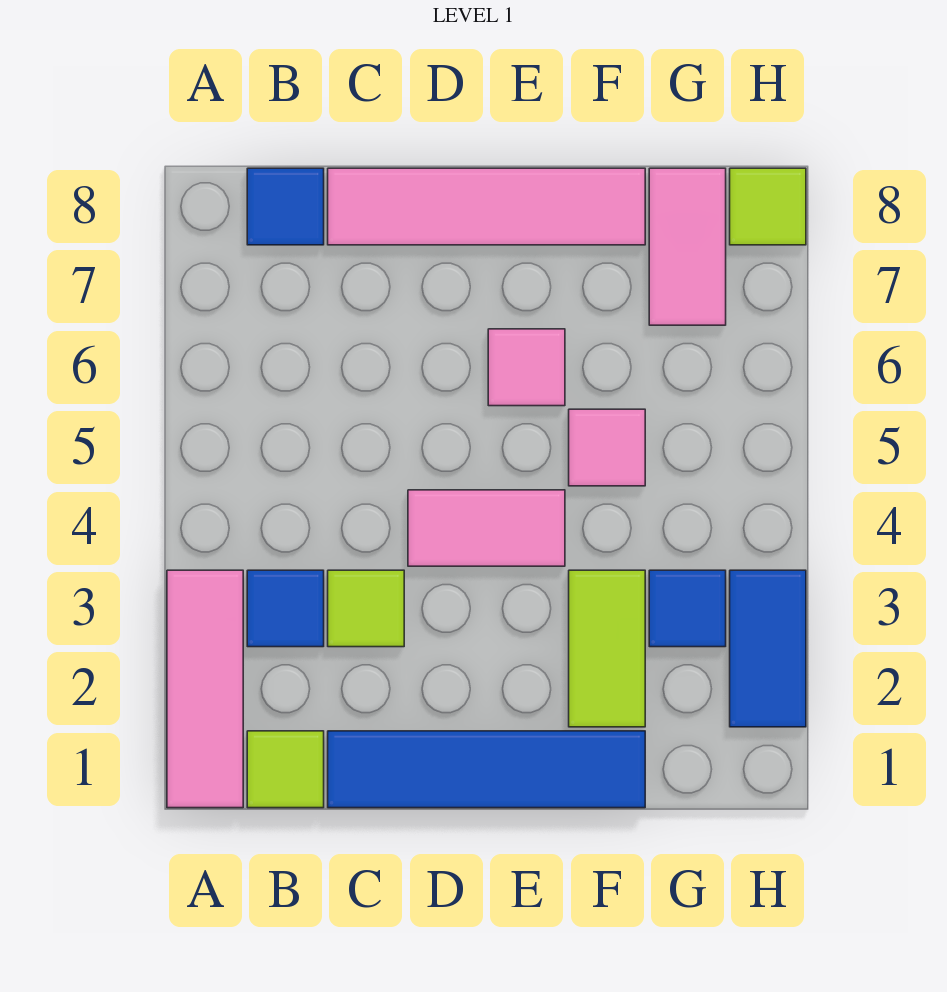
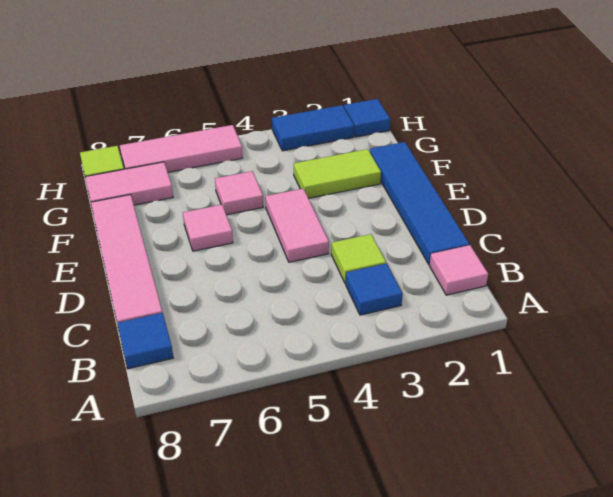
pink tile A1:A3 level 1 -> pink tile H5:H7 level 1
lime tile B1 level 1 -> pink tile B1 level 1
blue tile G3 level 1 -> blue tile H1 level 1

